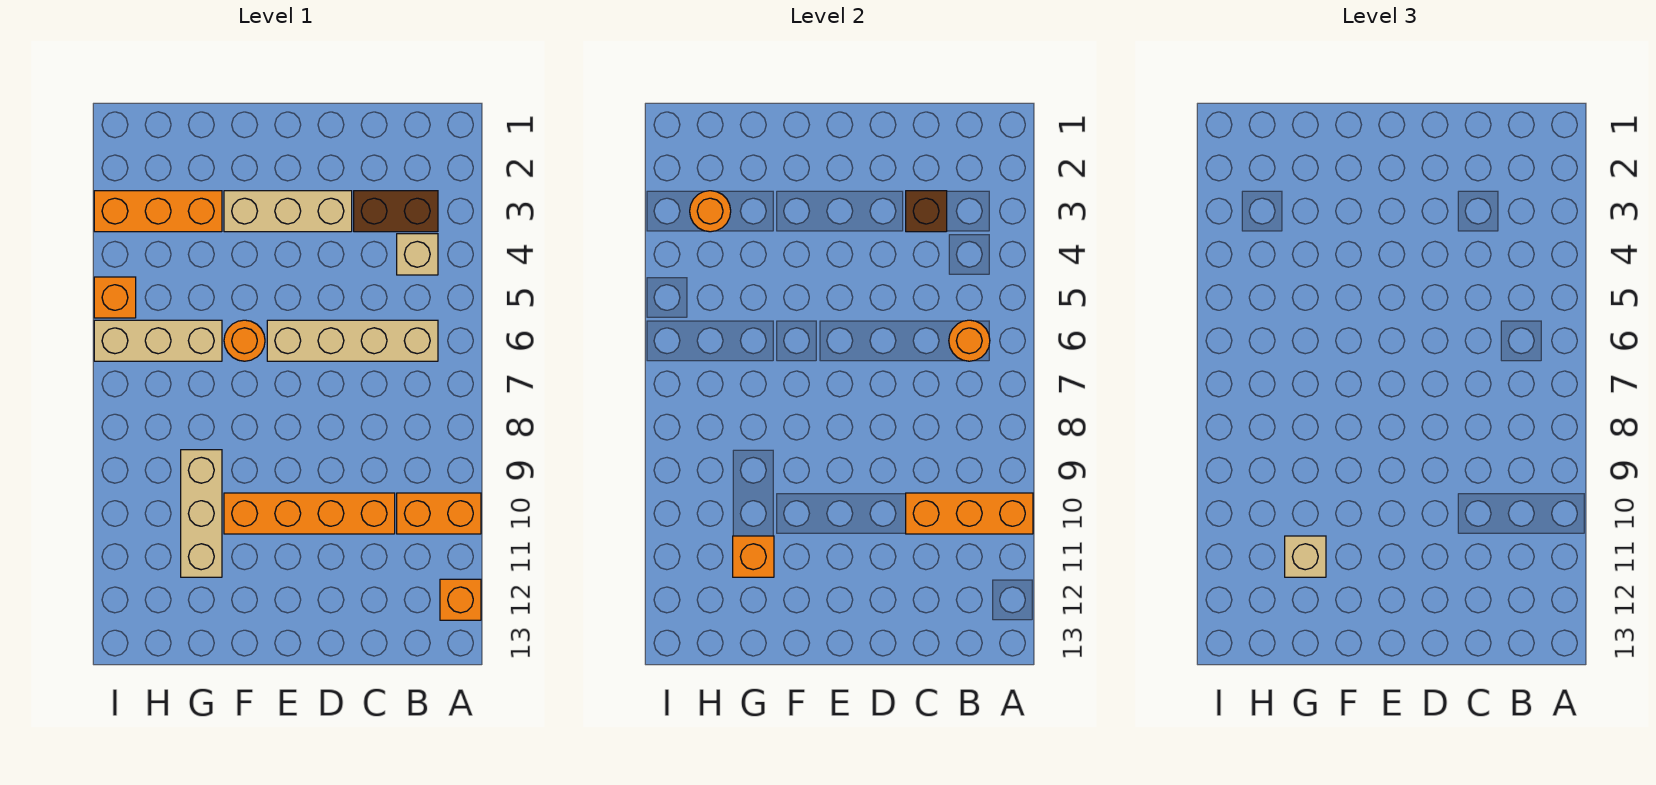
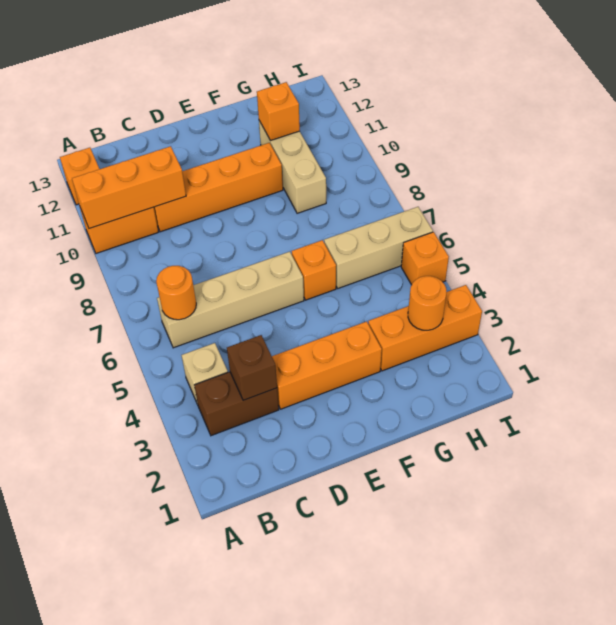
tan brick D3:F3 level 1 -> orange brick D3:F3 level 1
orange round brick F6 level 1 -> orange brick F6 level 1
tan brick G11 level 3 -> none

